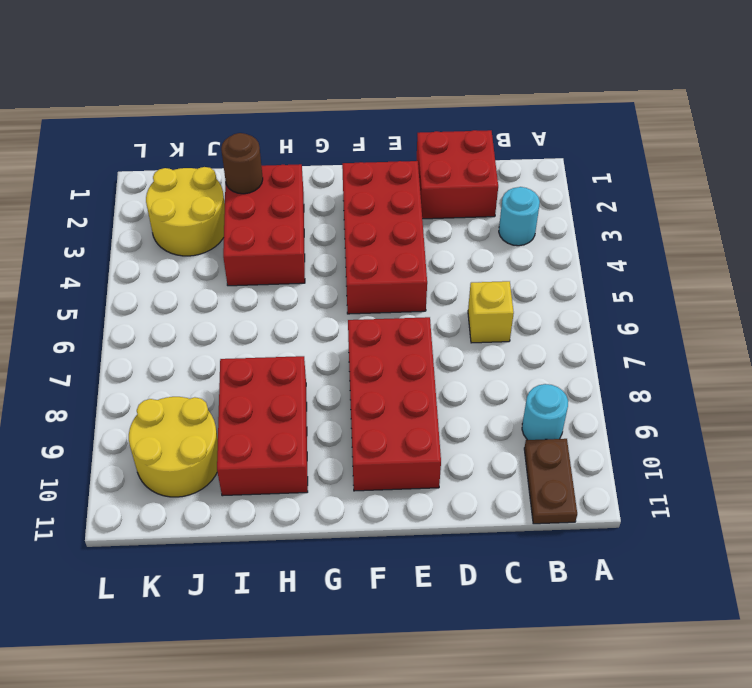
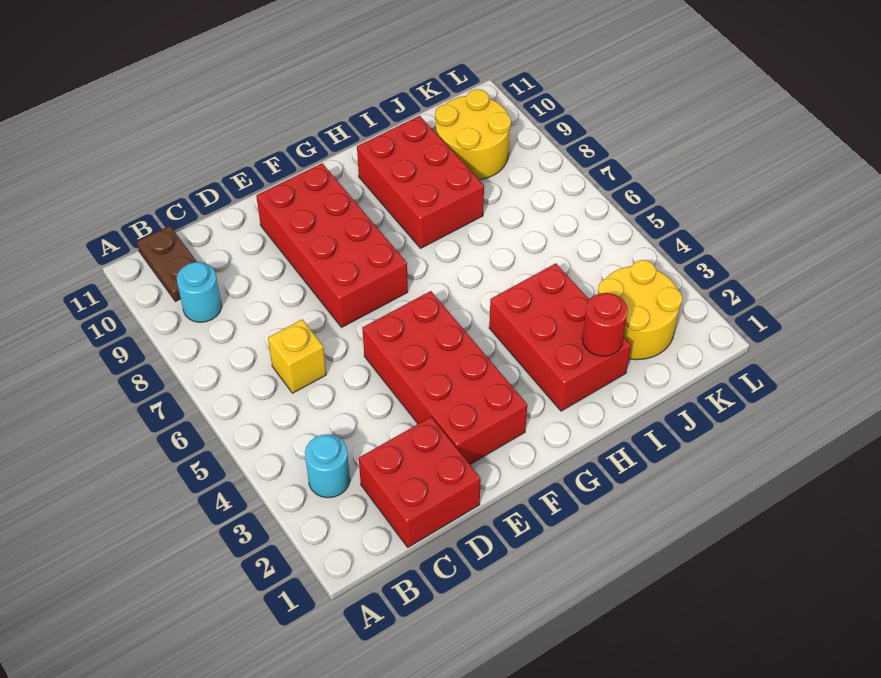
brown round brick I2 level 2 -> red round brick I2 level 2

